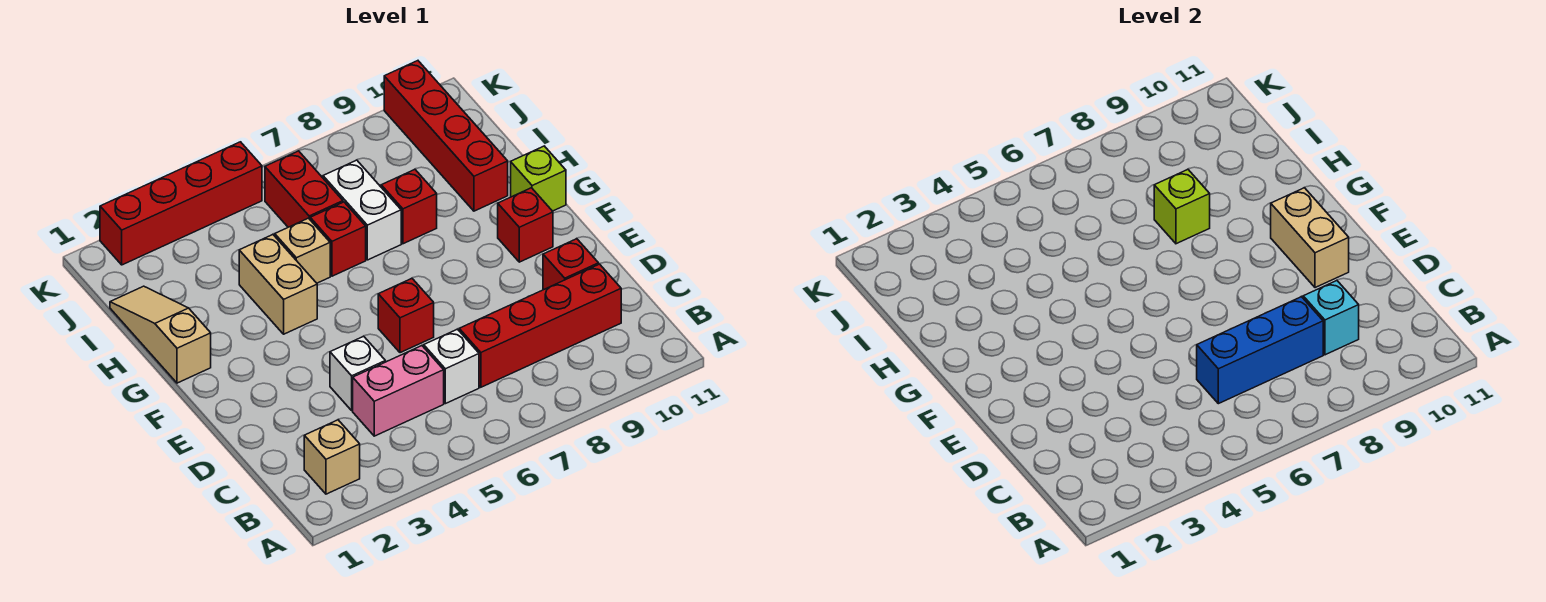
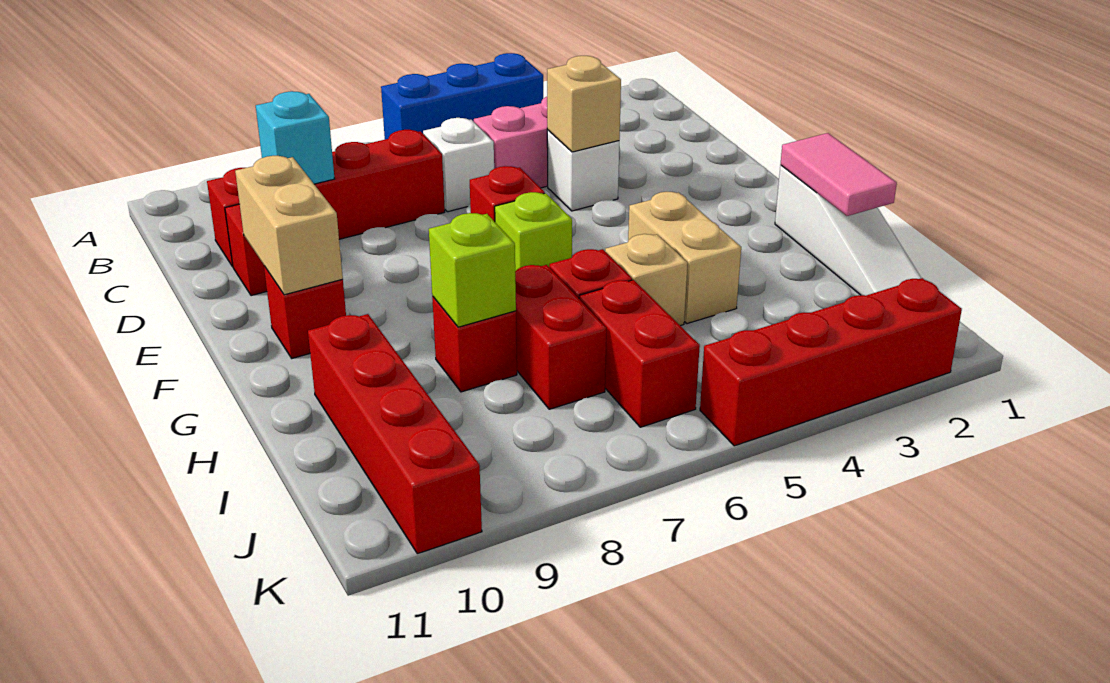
tan brick B2 level 1 -> tan brick D4 level 2
blue brick C6:C8 level 2 -> blue brick A4:A6 level 1
tan slope G1:I1 level 1 top G -> white slope G1:I1 level 1 top G
none -> pink tile G1:H1 level 2
lime brick G11 level 1 -> lime brick F6 level 1
white brick H7:I7 level 1 -> red brick H7:I7 level 1

